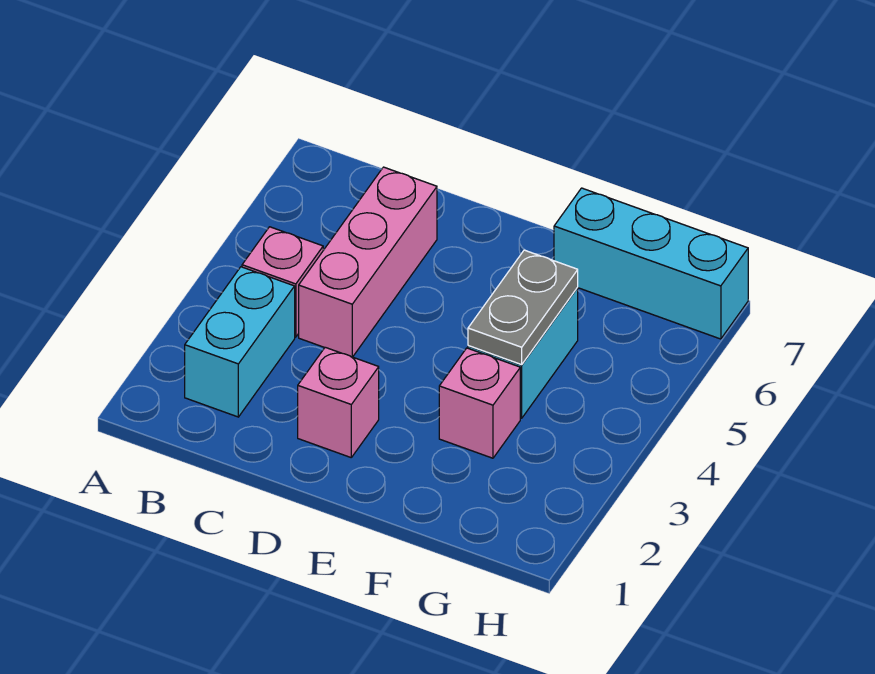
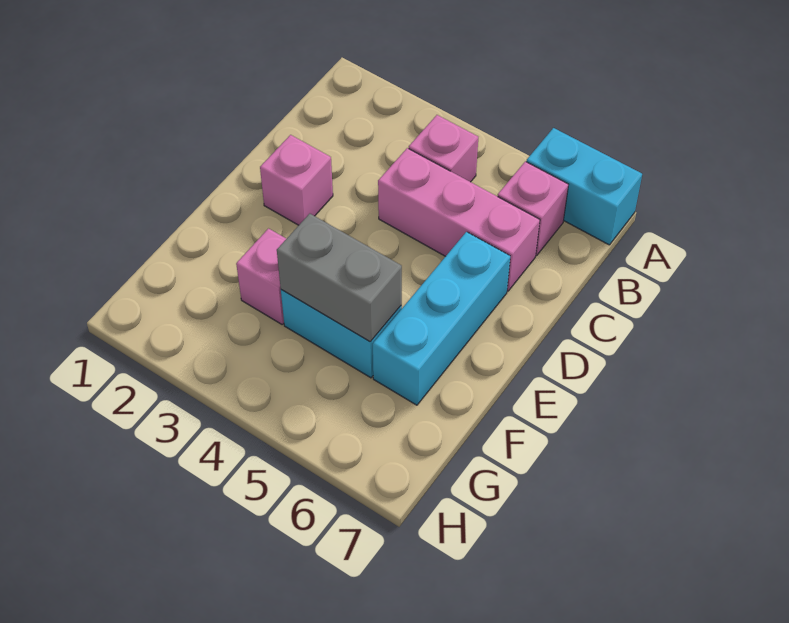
cyan brick B2:B3 level 1 -> cyan brick A6:A7 level 1
none -> pink brick B6 level 1
grey plate F4:F5 level 2 -> grey brick F4:F5 level 2
cyan brick F7:H7 level 1 -> cyan brick D6:F6 level 1

